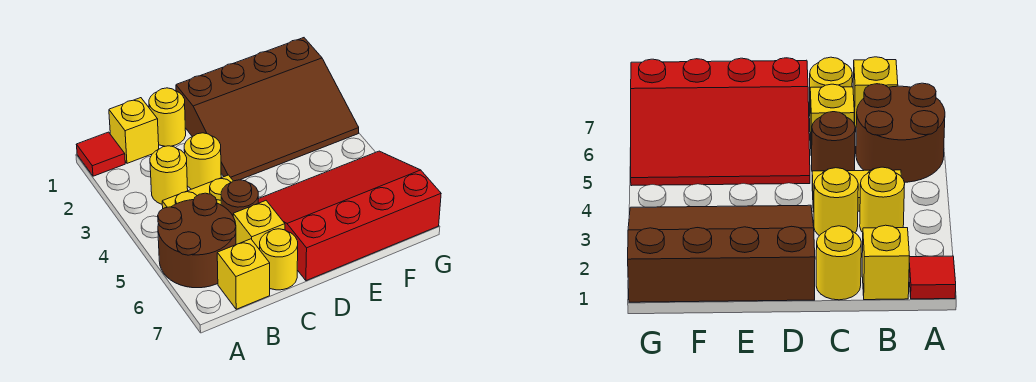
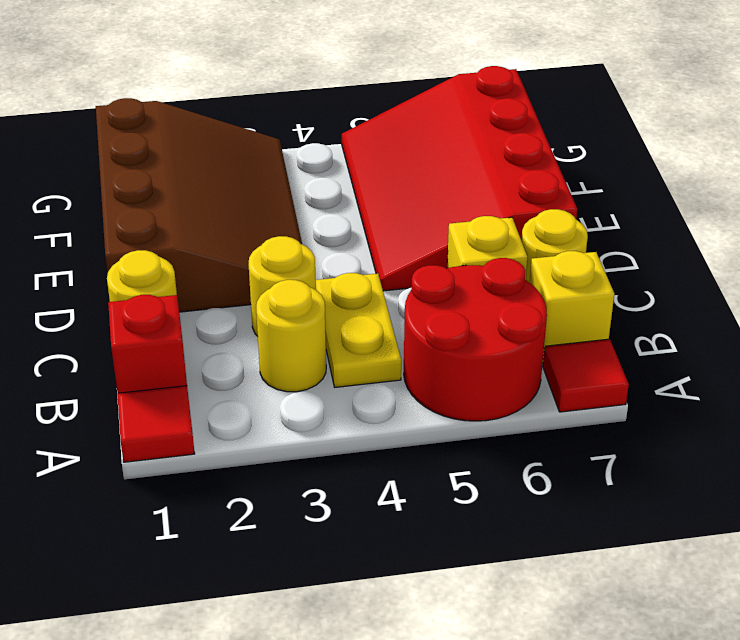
brown round brick A5:B6 level 1 -> red round brick A5:B6 level 1
none -> red tile A7 level 1
yellow brick B1 level 1 -> red brick B1 level 1
brown round brick C5 level 1 -> none

